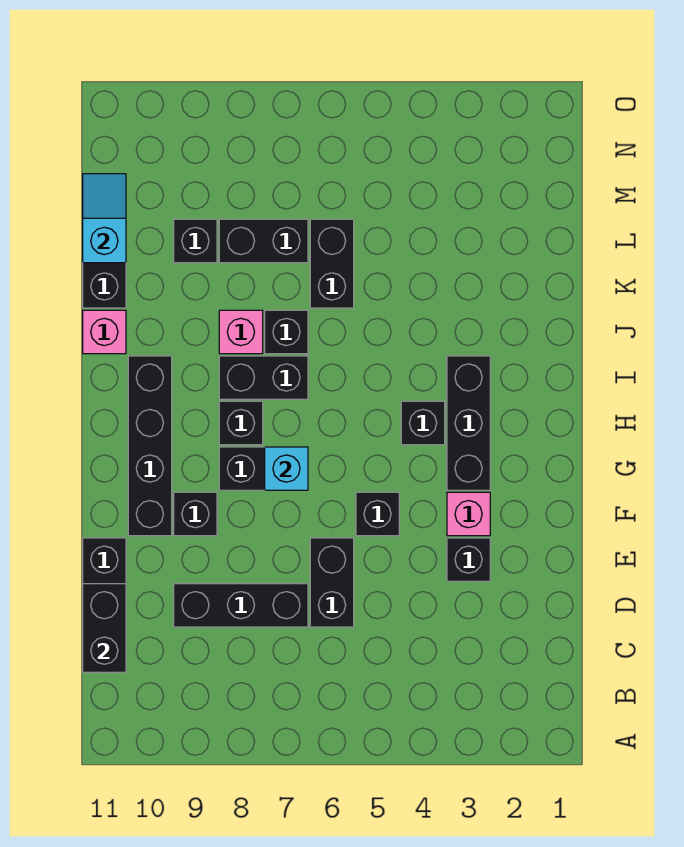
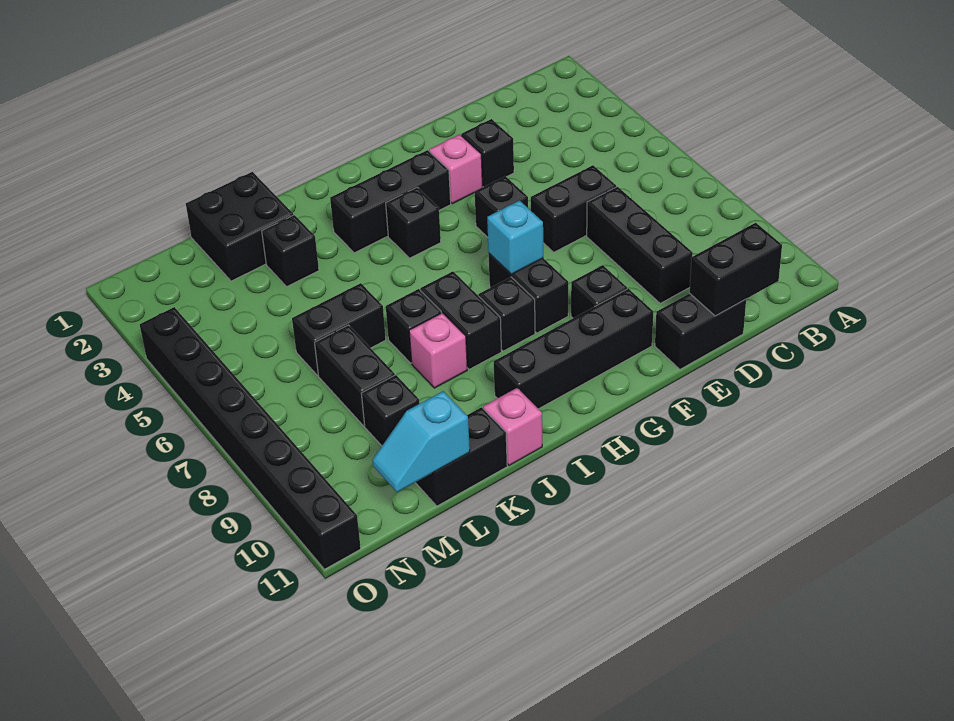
none -> black brick K1:L2 level 1
none -> black brick K3 level 1
none -> black brick O4:O11 level 1

